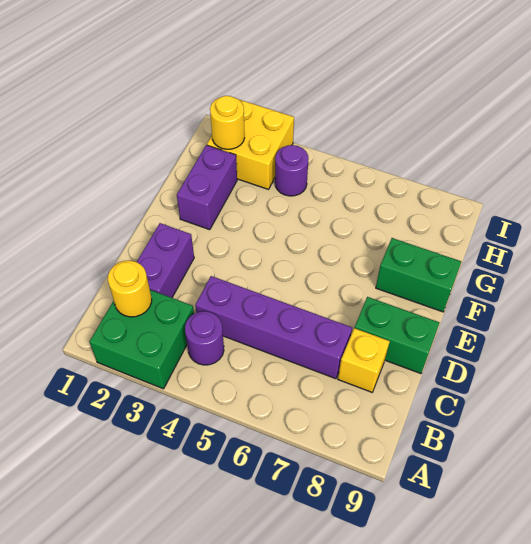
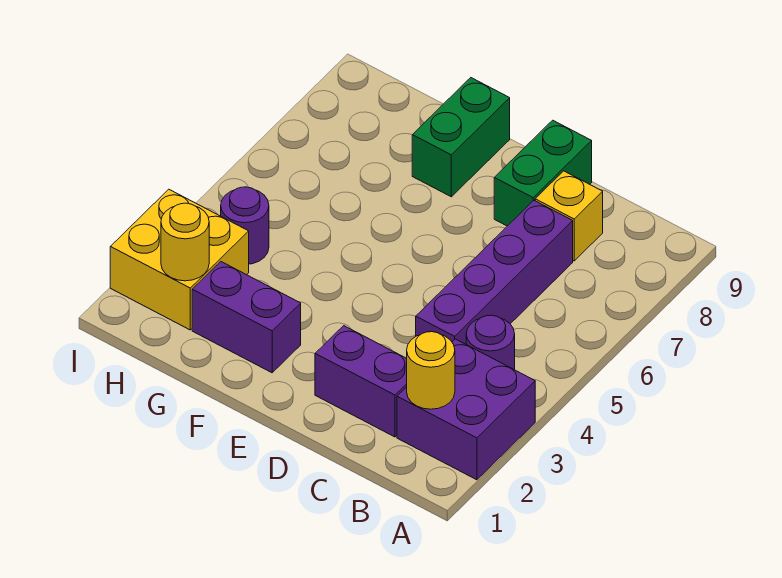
green brick A2:B3 level 1 -> purple brick A2:B3 level 1

